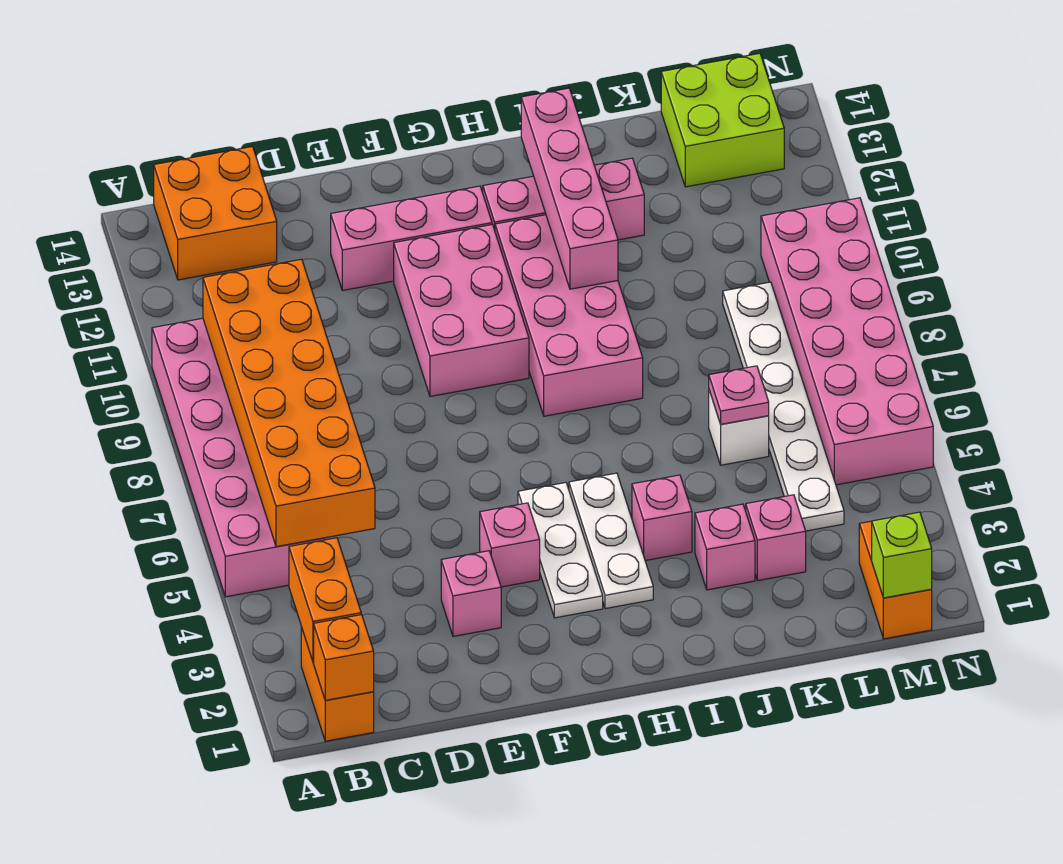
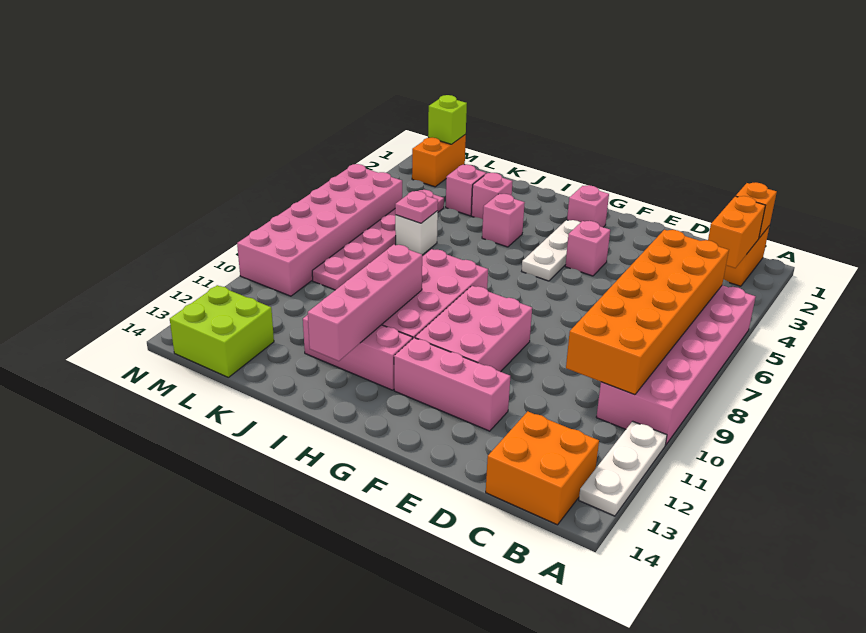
pink brick E3 level 1 -> pink brick G2 level 1
white plate H3:H5 level 1 -> white plate A11:A13 level 1
white plate L4:L9 level 1 -> pink plate L4:L9 level 1

